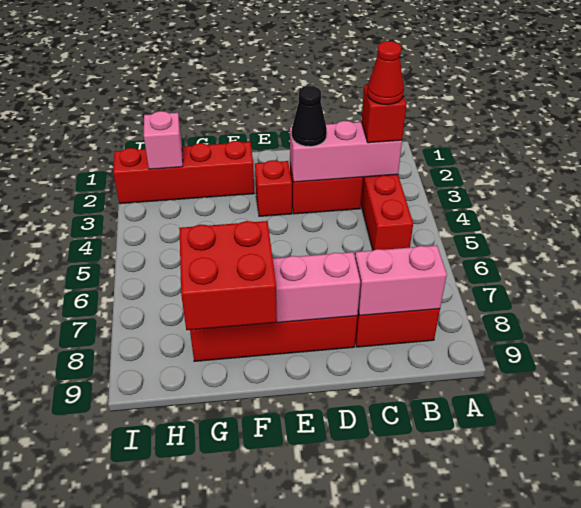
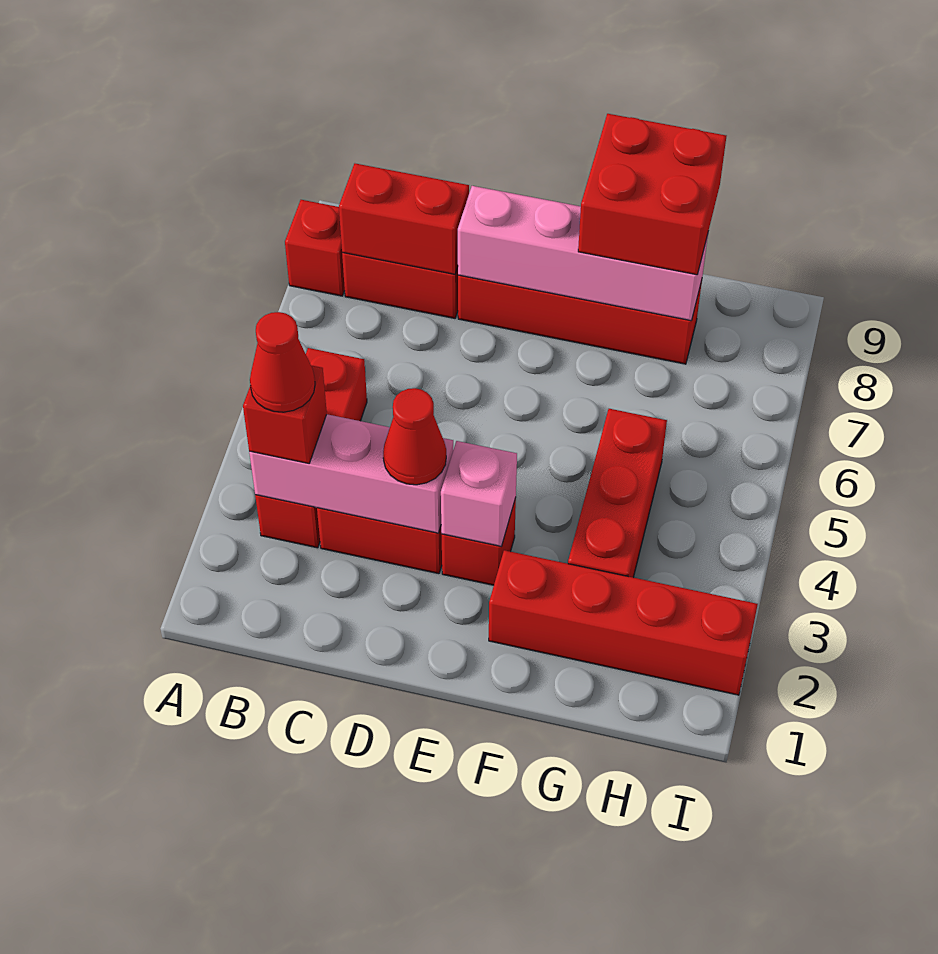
none -> red brick A8 level 1
pink brick B8:C8 level 2 -> red brick B8:C8 level 2
black cone D3 level 3 -> red cone D3 level 3
none -> red brick G3:G5 level 1
pink brick H2 level 2 -> pink brick E3 level 2

